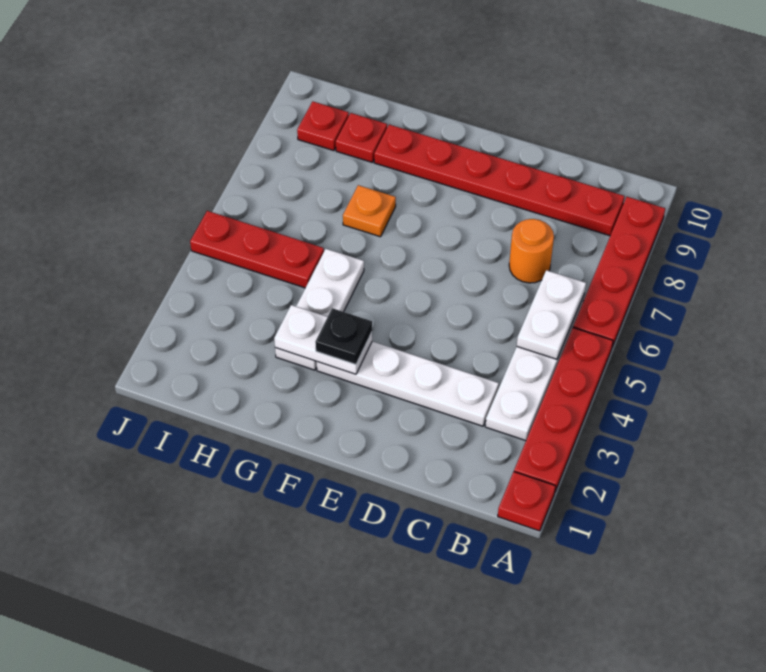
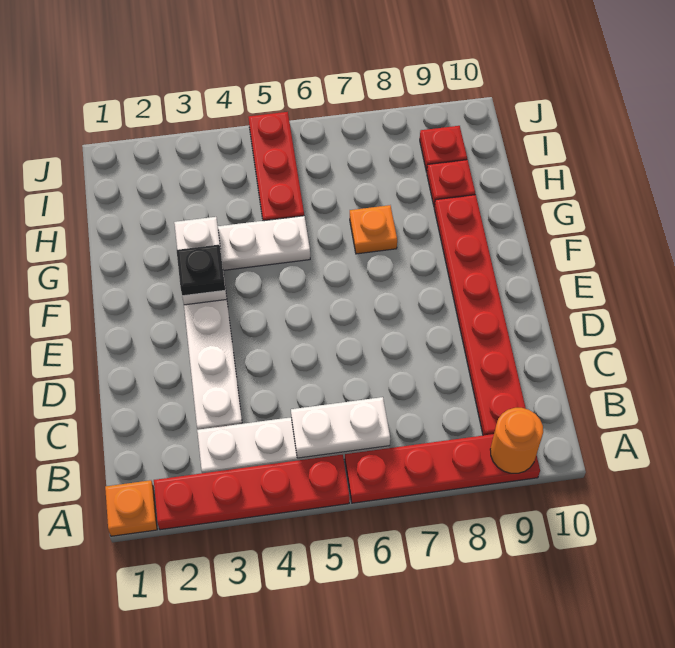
red plate A1 level 1 -> orange plate A1 level 1
orange round brick C7 level 1 -> orange round brick A9 level 2

